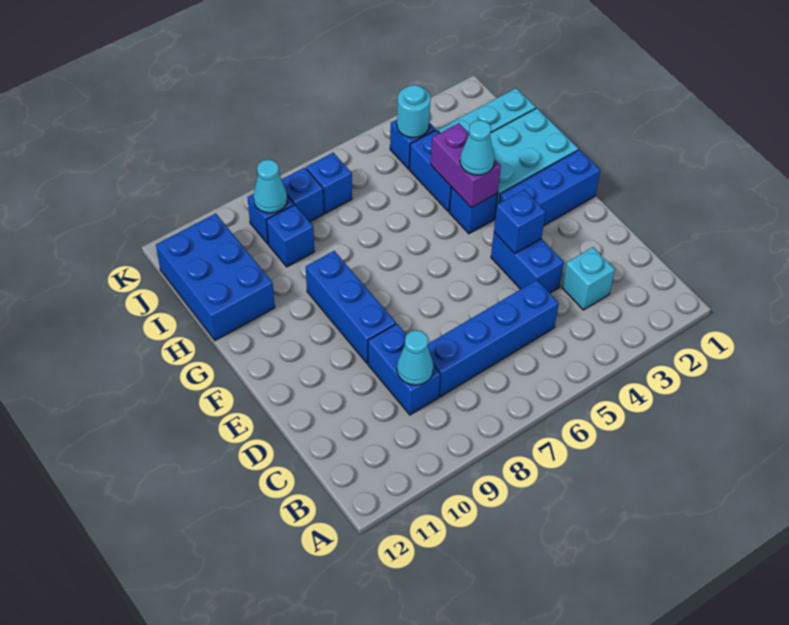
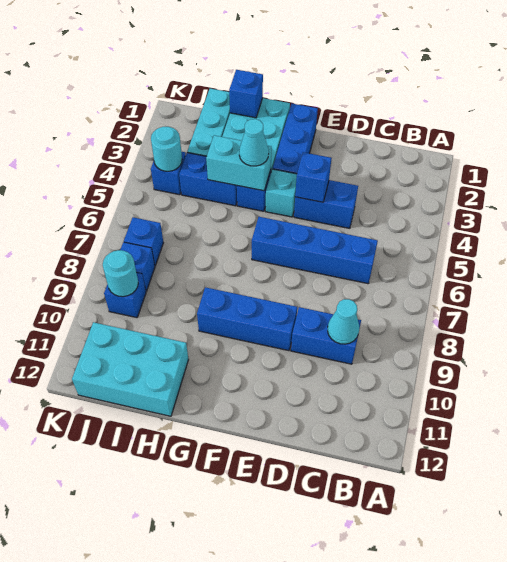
cyan brick C3 level 1 -> cyan brick F4 level 1
blue brick C5:C8 level 1 -> blue brick C6:F6 level 1
purple brick G4:H4 level 2 -> cyan brick G4:H4 level 2
blue brick H11:J12 level 1 -> cyan brick H11:J12 level 1
blue brick I9 level 1 -> blue brick H1 level 2
cyan cone J9 level 2 -> cyan round brick J9 level 2

